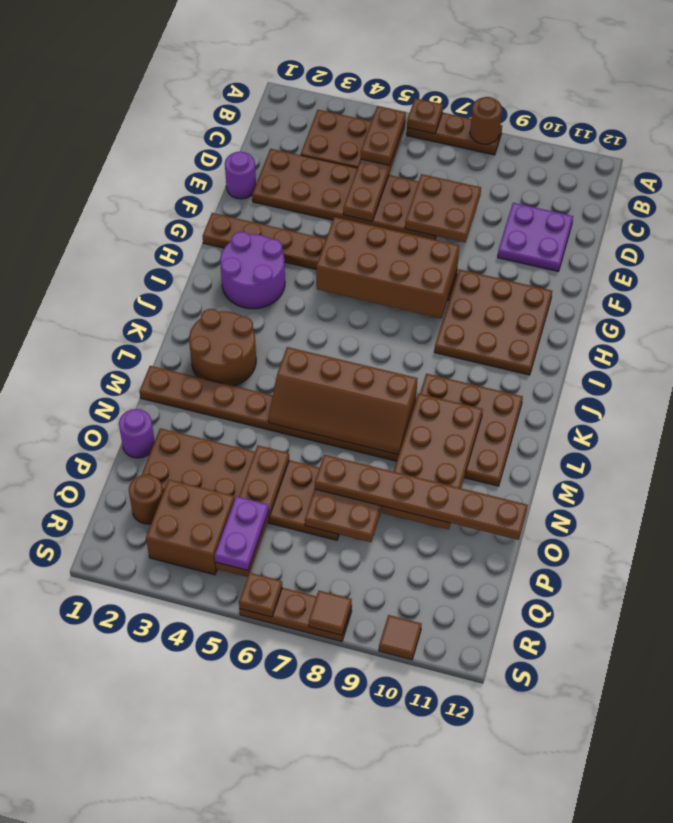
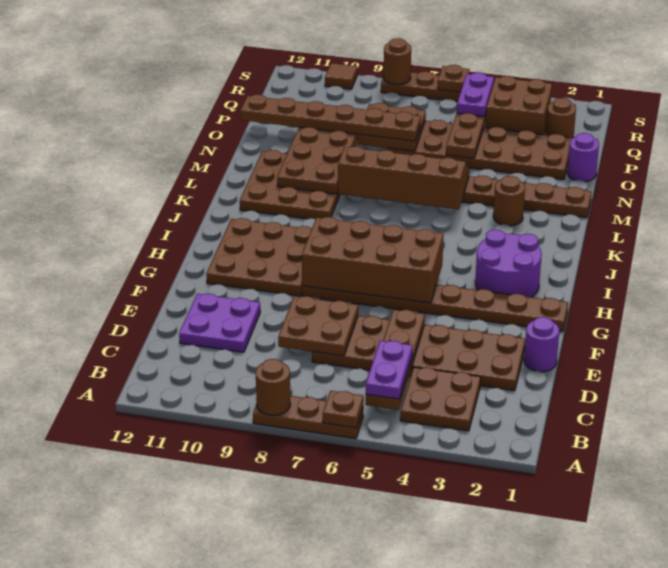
brown plate B5:C5 level 3 -> purple plate B5:C5 level 3
brown round brick K2:L3 level 1 -> brown round brick L3 level 1
brown tile S8 level 2 -> brown round brick S8 level 2

